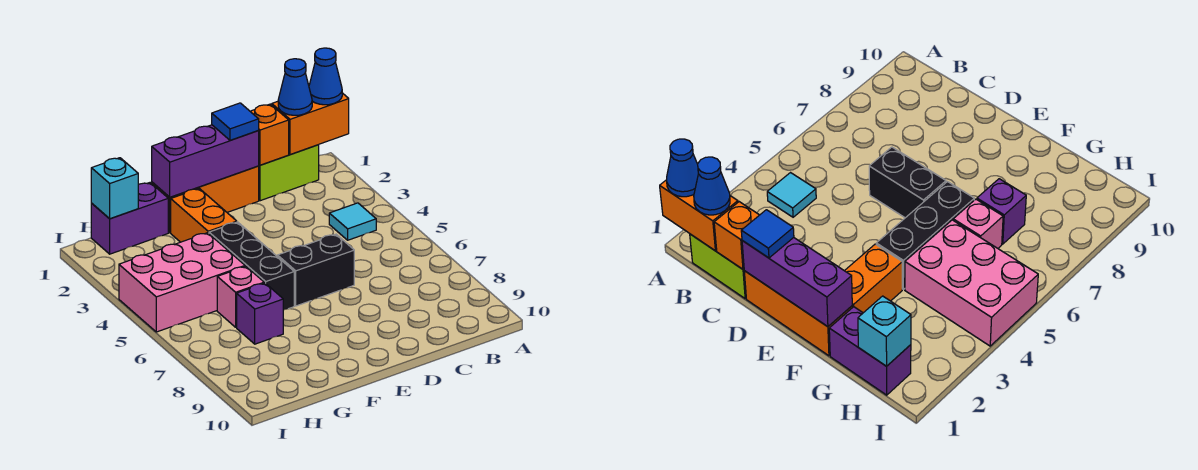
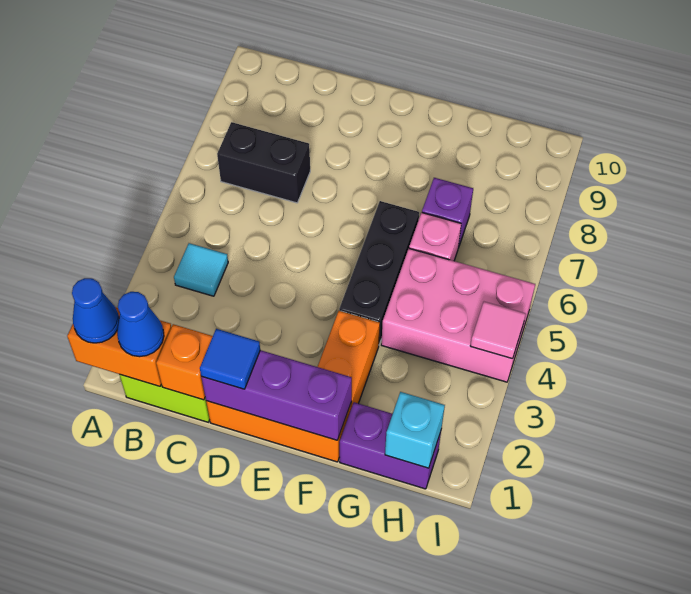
black brick D6:E6 level 1 -> black brick B7:C7 level 1
none -> pink tile I4 level 2

